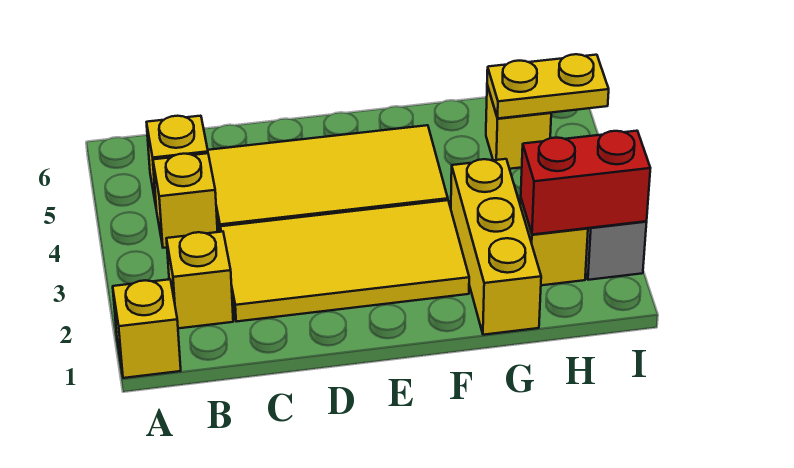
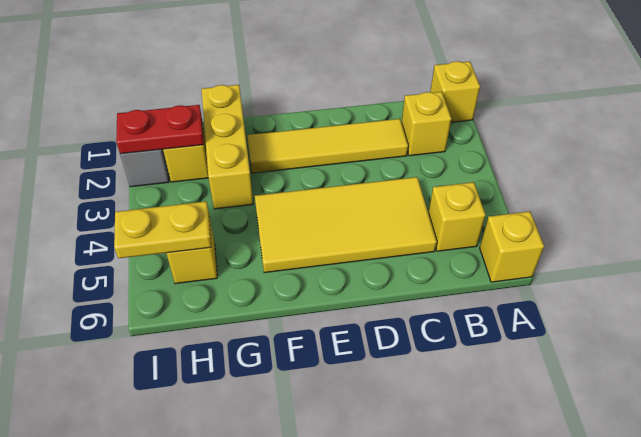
yellow brick B4 level 1 -> yellow brick A6 level 1
yellow tile C2:F3 level 1 -> yellow tile C2:F2 level 1
red brick H2:I2 level 2 -> red plate H2:I2 level 2

